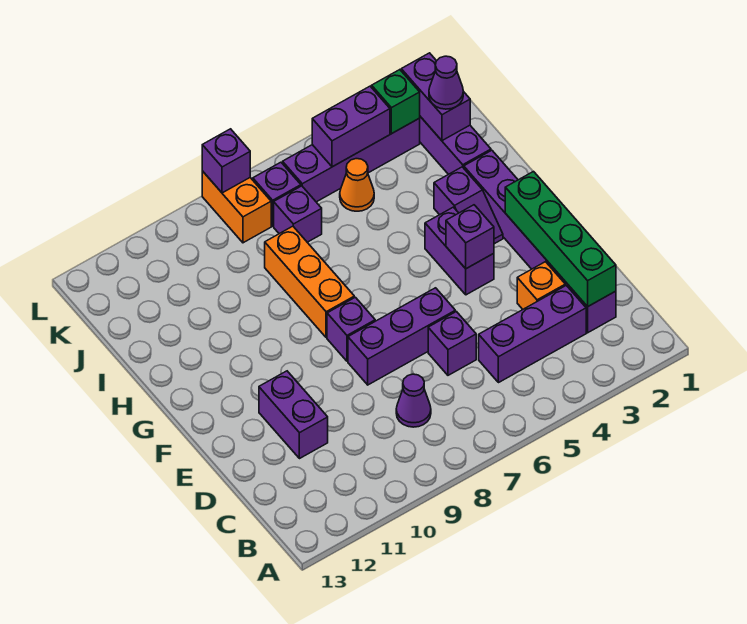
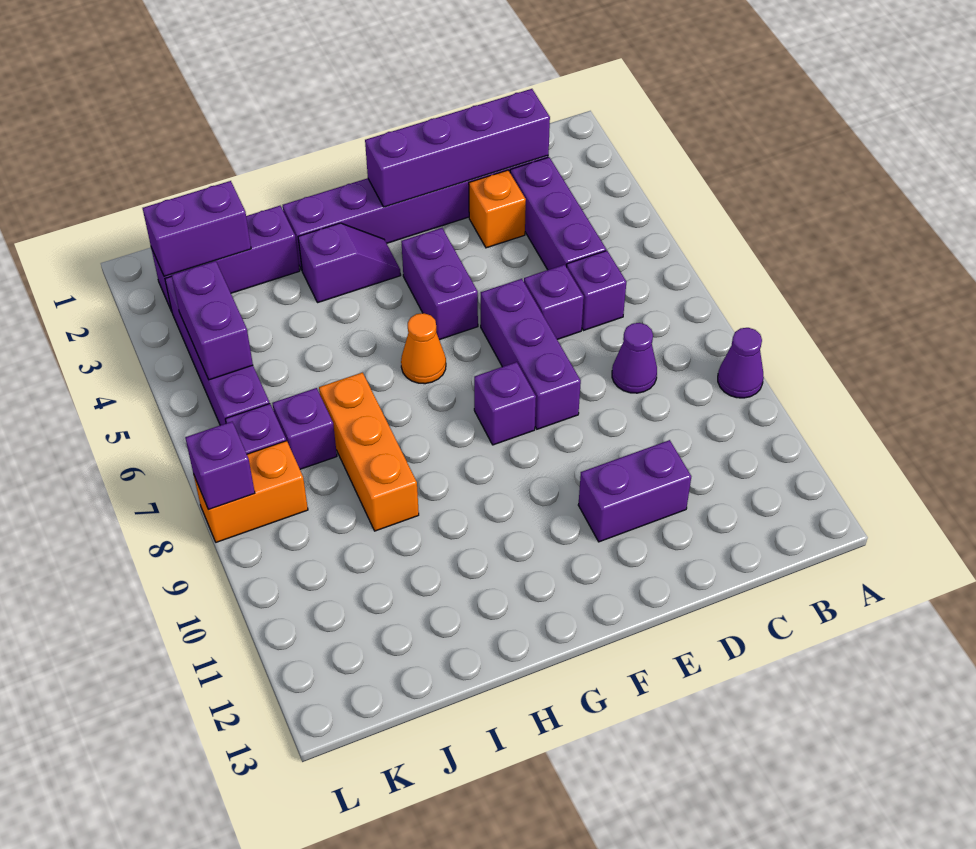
green brick C2:F2 level 2 -> purple brick C2:F2 level 2
purple brick F4:G4 level 1 -> purple brick F4:F5 level 1
purple brick F4 level 2 -> purple brick C6 level 1
orange brick G8:I8 level 1 -> orange brick I7:I9 level 1
purple cone J2 level 3 -> purple cone A9 level 1
orange cone J5 level 1 -> orange cone G6 level 1
green brick K3 level 2 -> none

